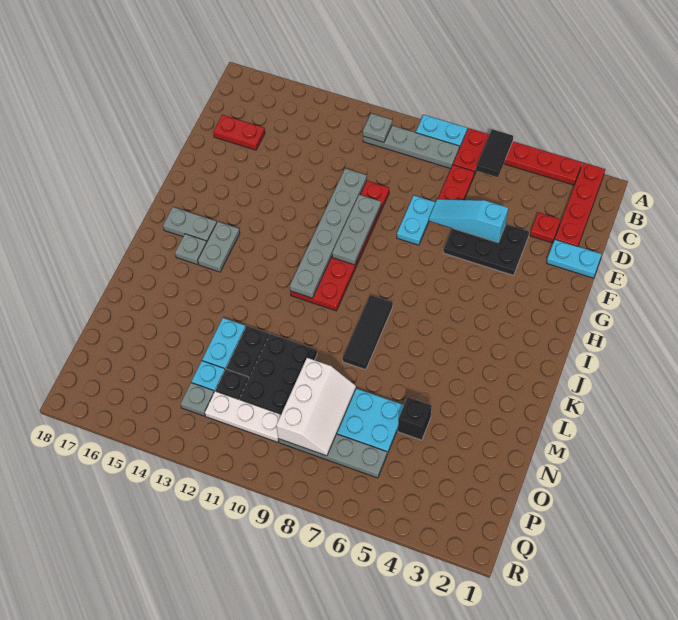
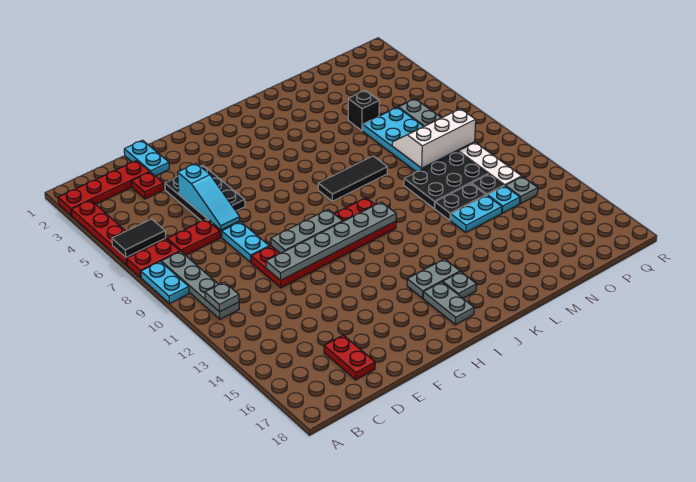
cyan plate E8:F8 level 1 -> cyan plate E8:E9 level 1

